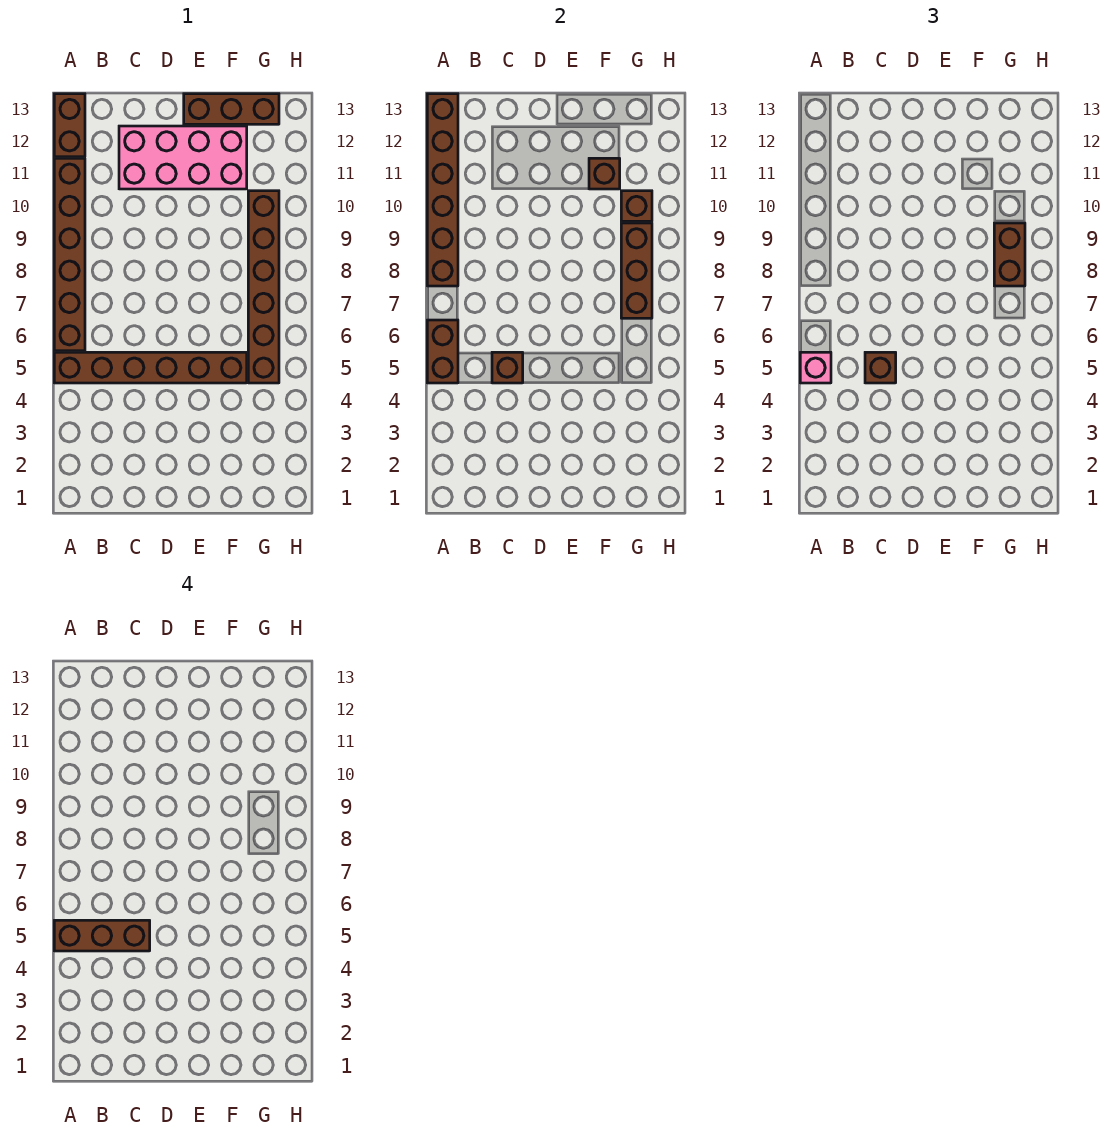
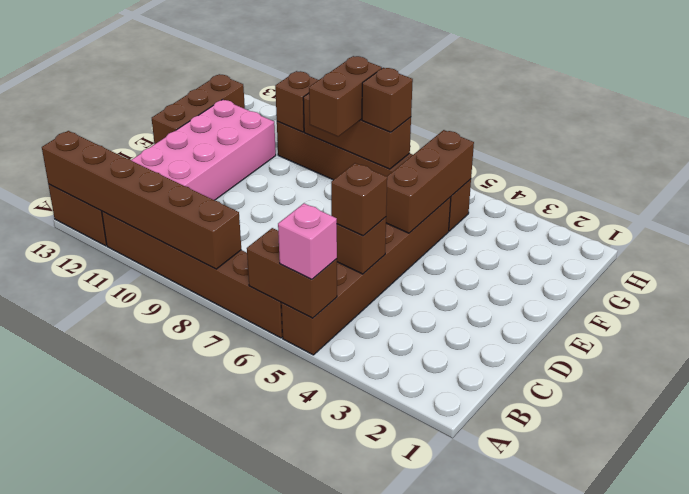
brown brick A5:C5 level 4 -> brown brick E5:G5 level 2
brown brick F11 level 2 -> brown brick G7 level 3
brown brick G8:G9 level 3 -> brown brick F8:G8 level 3

